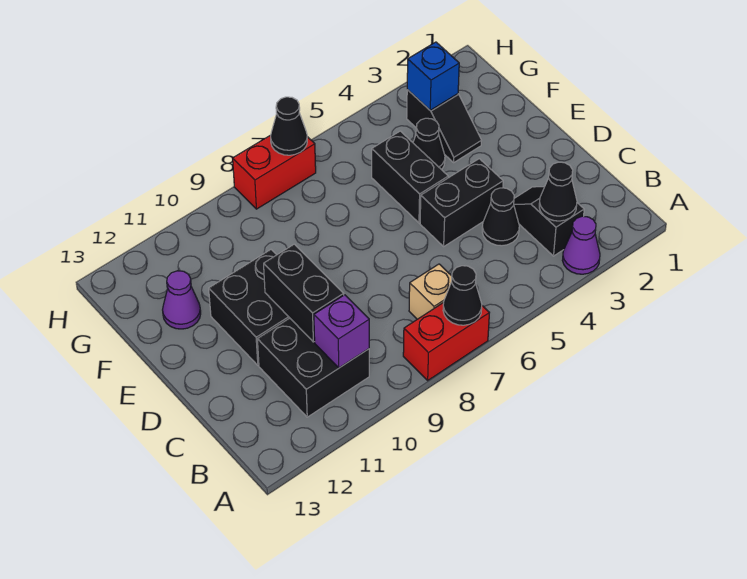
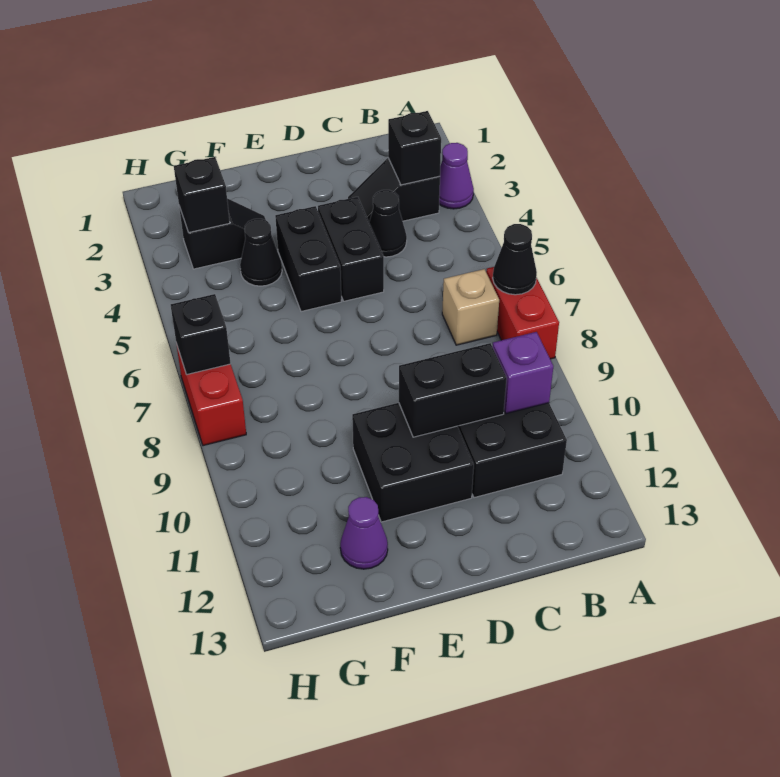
black cone B3 level 2 -> black brick B3 level 2
black brick E5:F5 level 1 -> black brick E4:E5 level 1
blue brick G3 level 2 -> black brick G3 level 2
black cone H7 level 2 -> black brick H7 level 2

